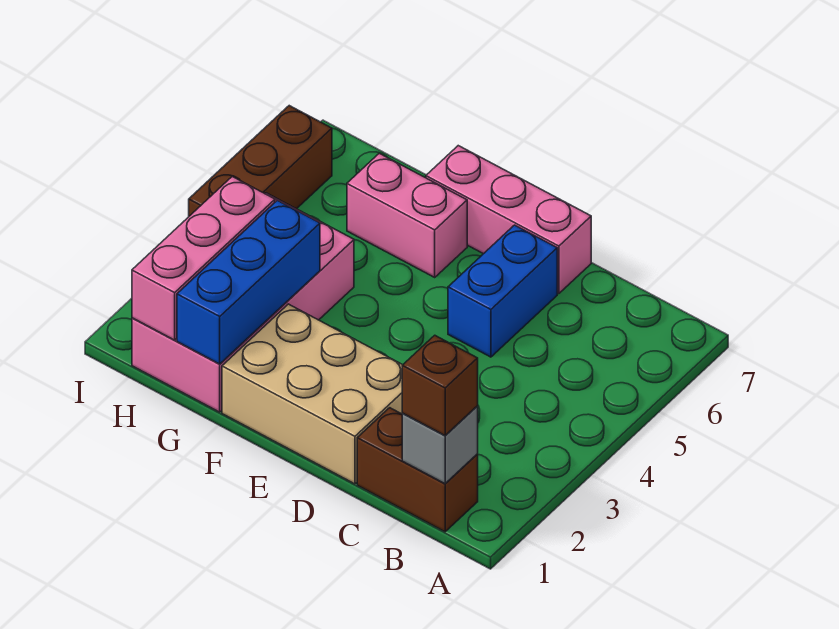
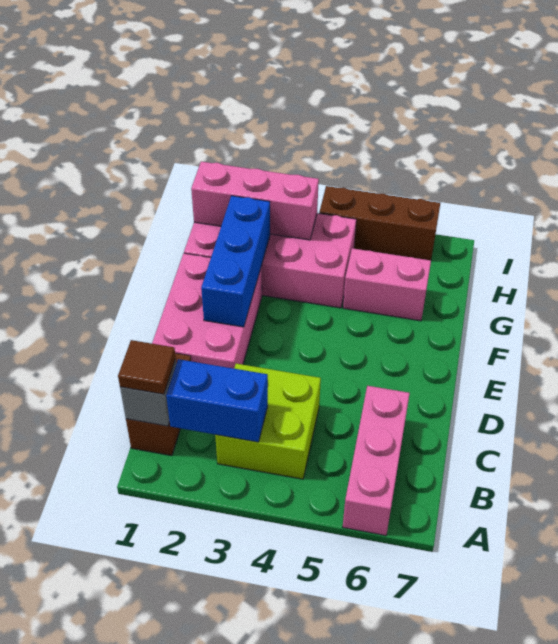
brown brick B1 level 3 -> brown tile B1 level 3
none -> lime brick B3:C4 level 1
tan brick D1:F2 level 1 -> pink brick D1:F2 level 1
blue brick D5:D6 level 1 -> blue brick B2:B3 level 2
pink brick D7:F7 level 1 -> pink brick A6:C6 level 1
pink brick F6:G6 level 1 -> pink brick G5:G6 level 1
blue brick G1:G3 level 2 -> blue brick E2:G2 level 2

